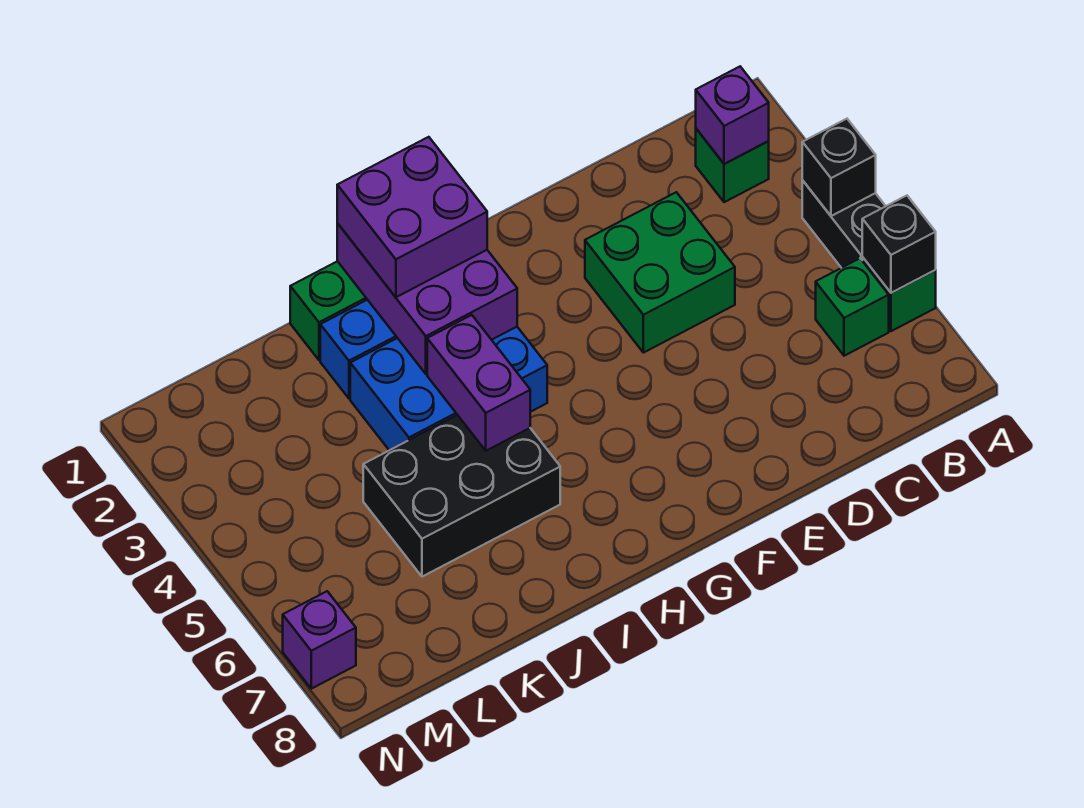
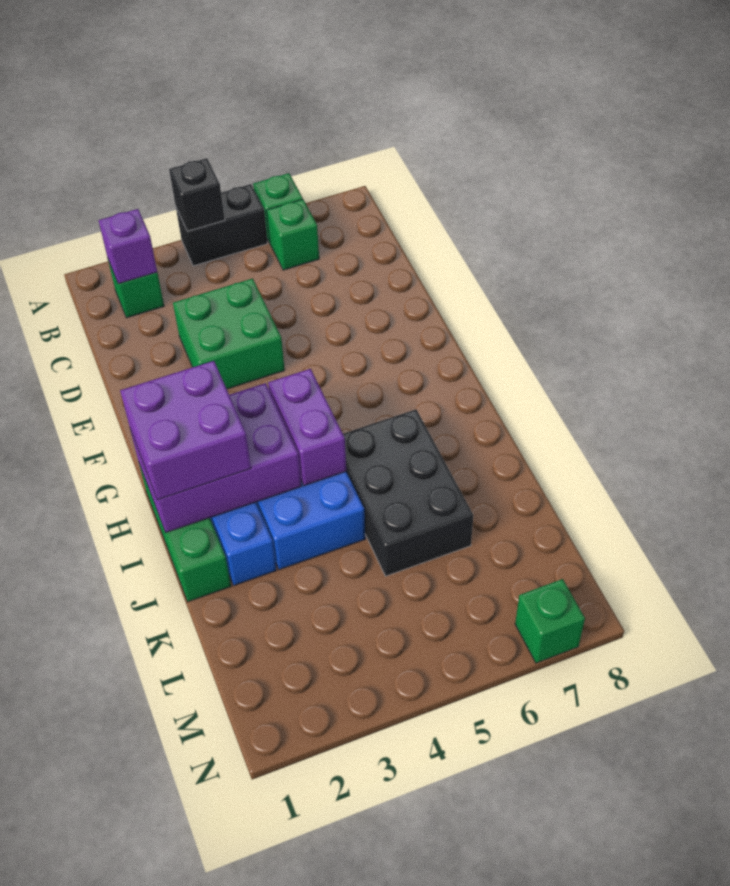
black brick A6 level 2 -> none
purple brick I4:I5 level 2 -> purple brick H4:I4 level 2
purple brick N7 level 1 -> green brick N7 level 1

